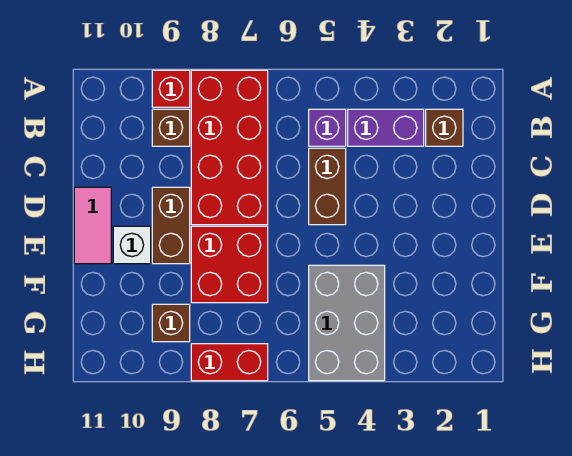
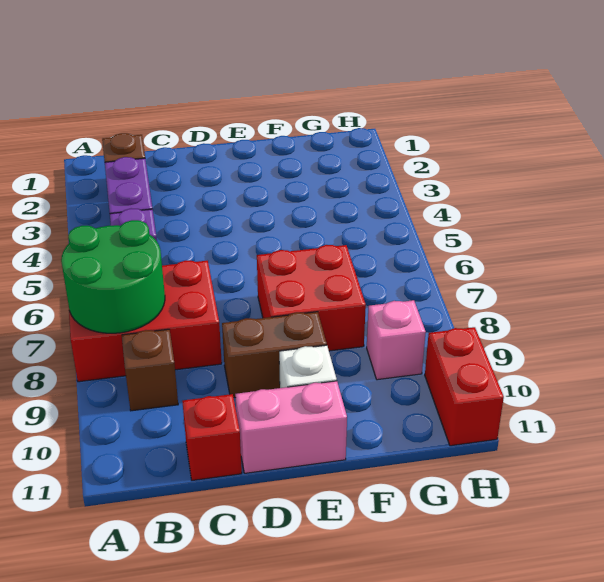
red brick A7:D8 level 1 -> red brick A7:C8 level 1
none -> green round brick A7:B8 level 2
red brick A9 level 1 -> red brick C11 level 1
brown brick C5:D5 level 1 -> none
pink tile D11:E11 level 1 -> pink brick D11:E11 level 1
grey brick F4:H5 level 1 -> none
brown brick G9 level 1 -> pink brick G9 level 1
red brick H7:H8 level 1 -> red brick H10:H11 level 1

